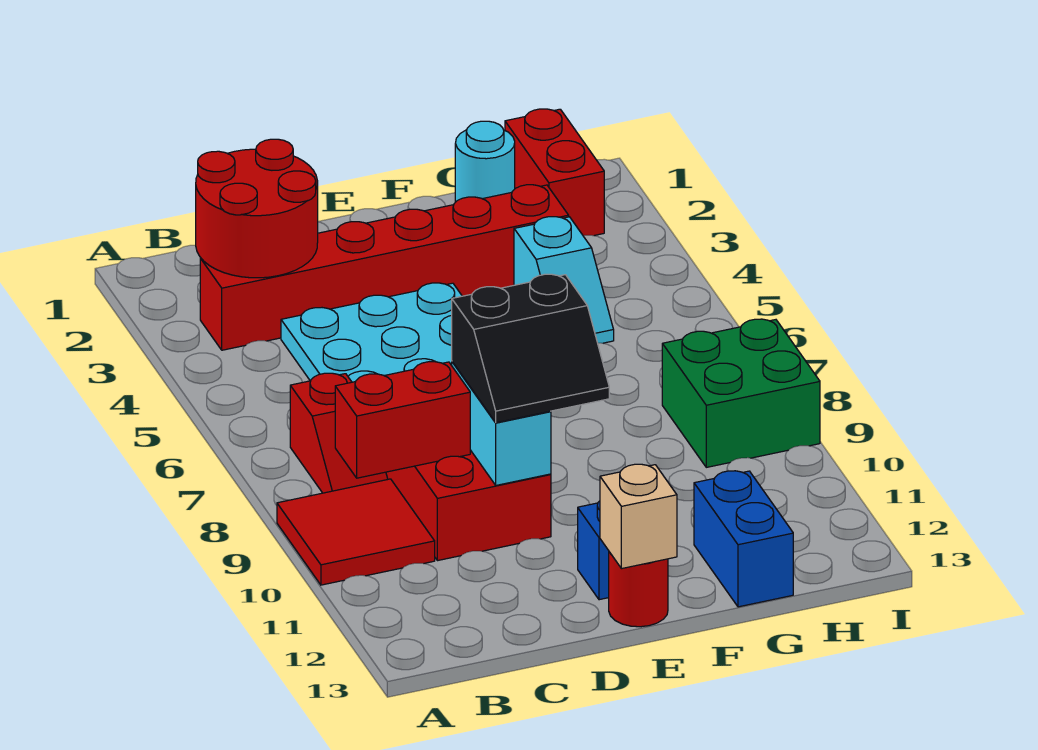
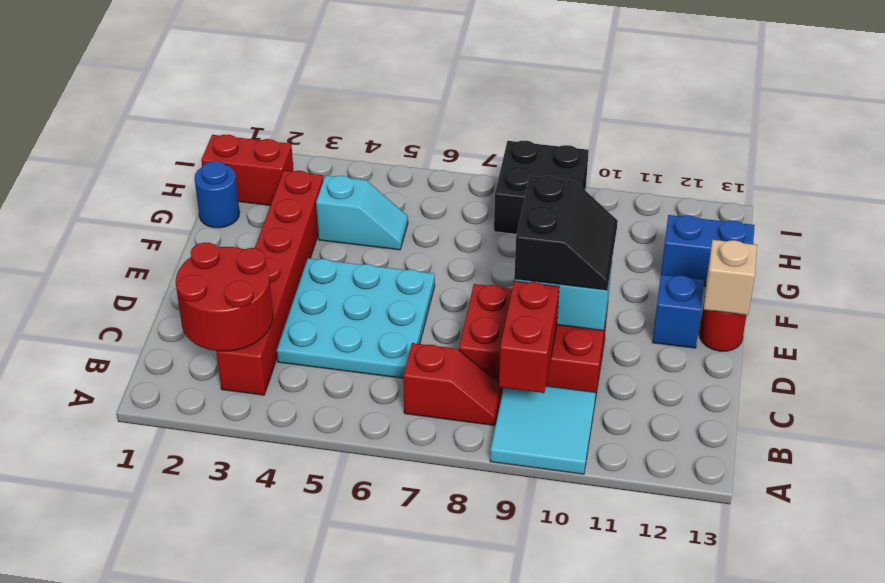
red tile A9:B10 level 1 -> cyan tile A9:B10 level 1
cyan round brick G1 level 1 -> blue round brick G1 level 1
green brick H8:I9 level 1 -> black brick H8:I9 level 1

